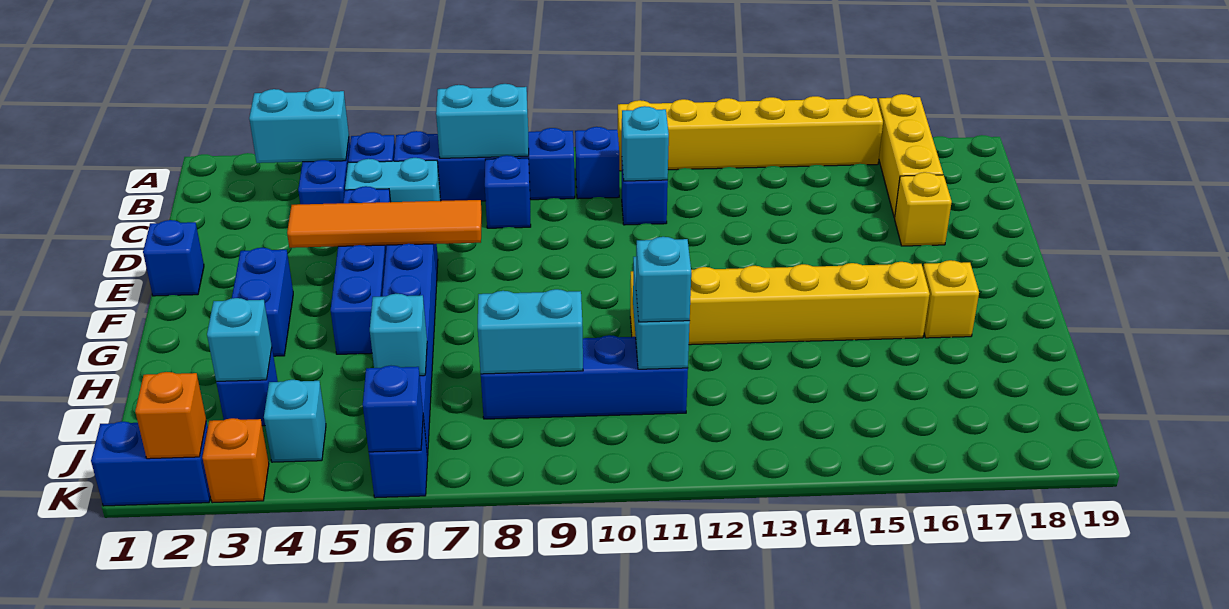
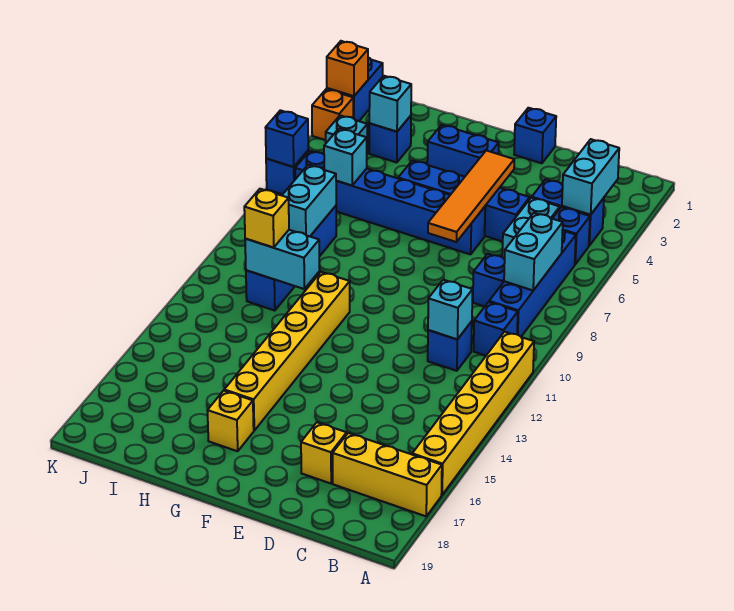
cyan brick I11 level 3 -> yellow brick I11 level 3

